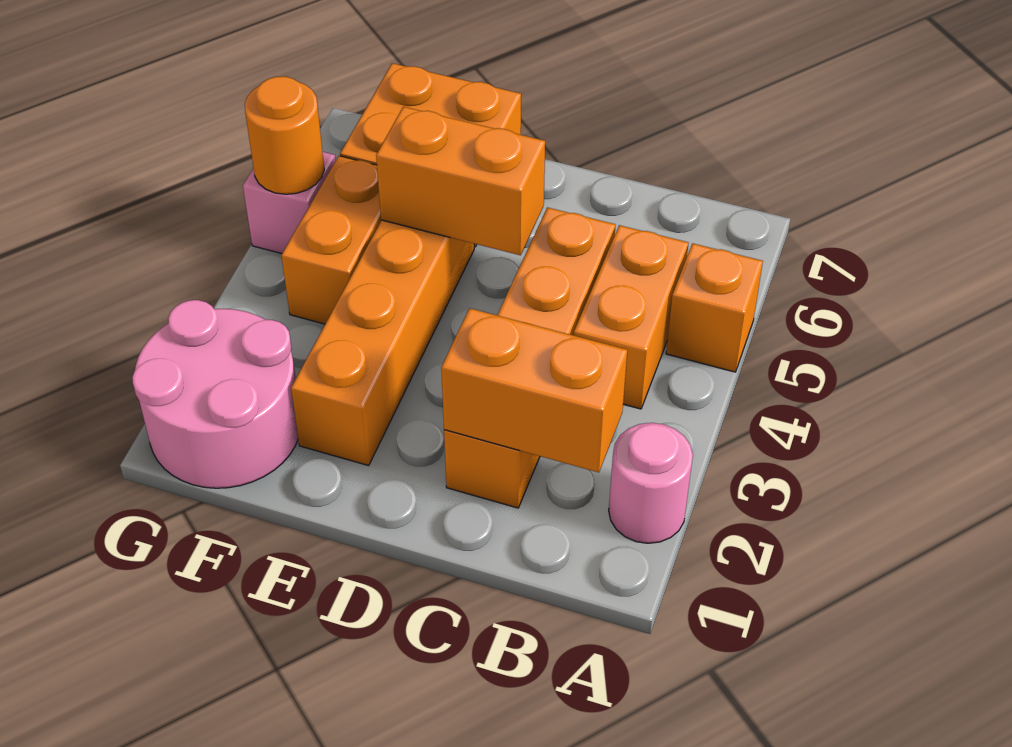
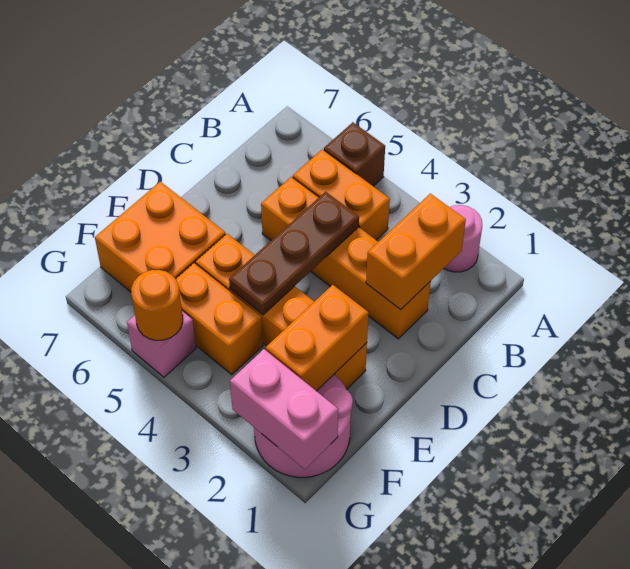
orange brick A5 level 1 -> brown brick A5 level 1
none -> brown plate C4:E4 level 2
orange brick D5:E5 level 2 -> orange brick E2:F2 level 2
none -> pink brick G1:G2 level 2

